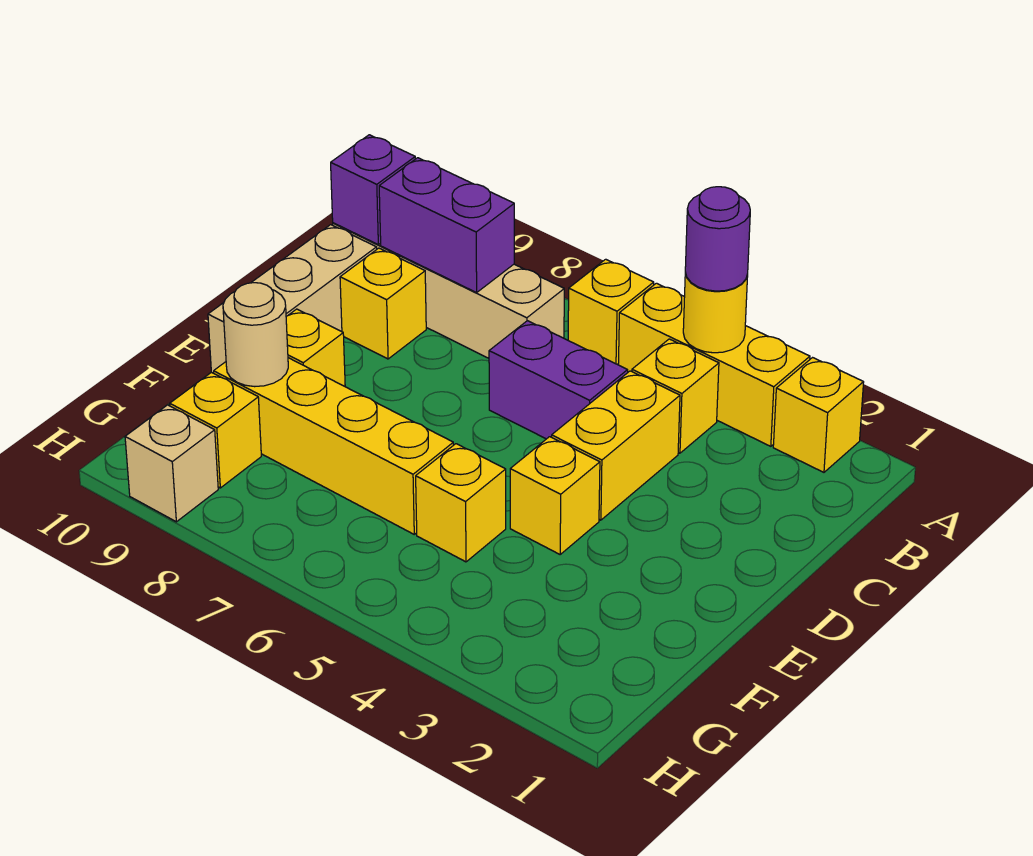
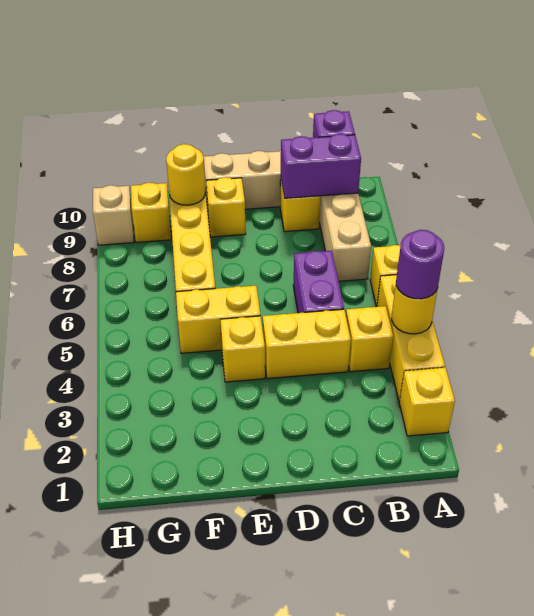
purple brick B8:B9 level 2 -> purple brick B9:C9 level 2
yellow brick F5 level 1 -> yellow brick E5:F5 level 1
tan round brick F9 level 2 -> yellow round brick F9 level 2

